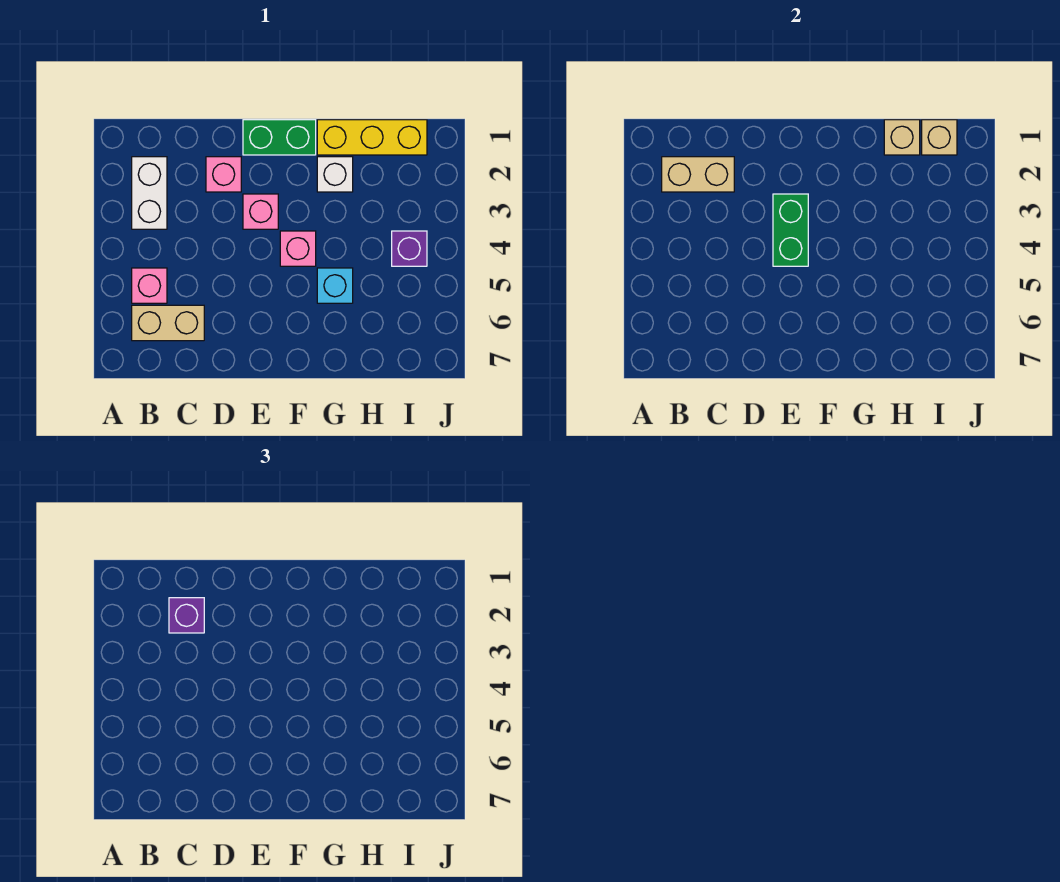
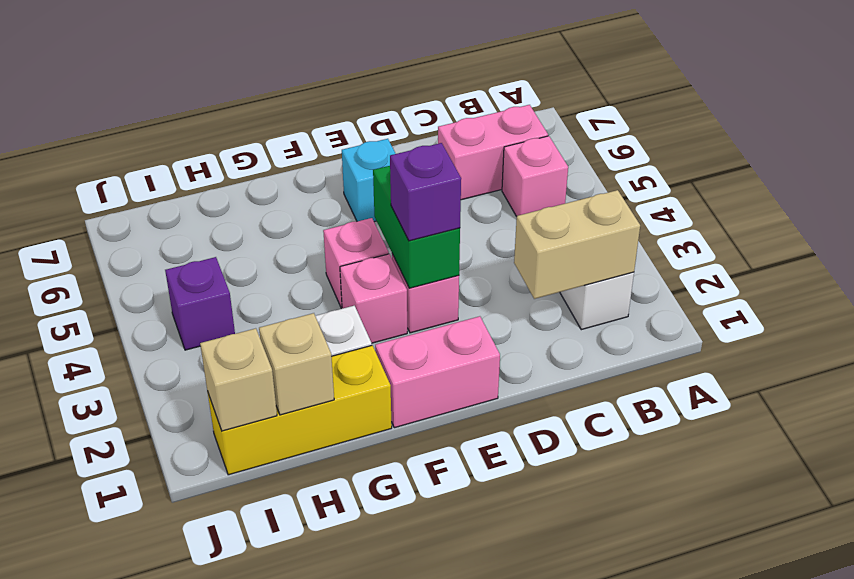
tan brick B6:C6 level 1 -> pink brick B6:C6 level 1
purple brick C2 level 3 -> purple brick E3 level 3
pink brick D2 level 1 -> pink brick F3 level 1
green brick E1:F1 level 1 -> pink brick E1:F1 level 1
cyan brick G5 level 1 -> cyan brick E6 level 1

